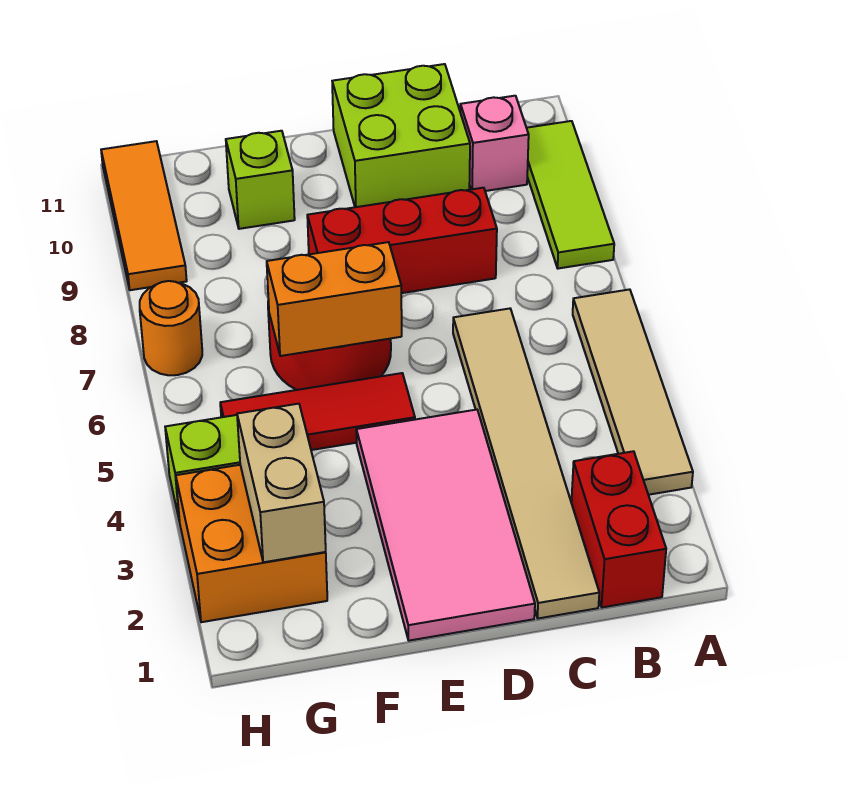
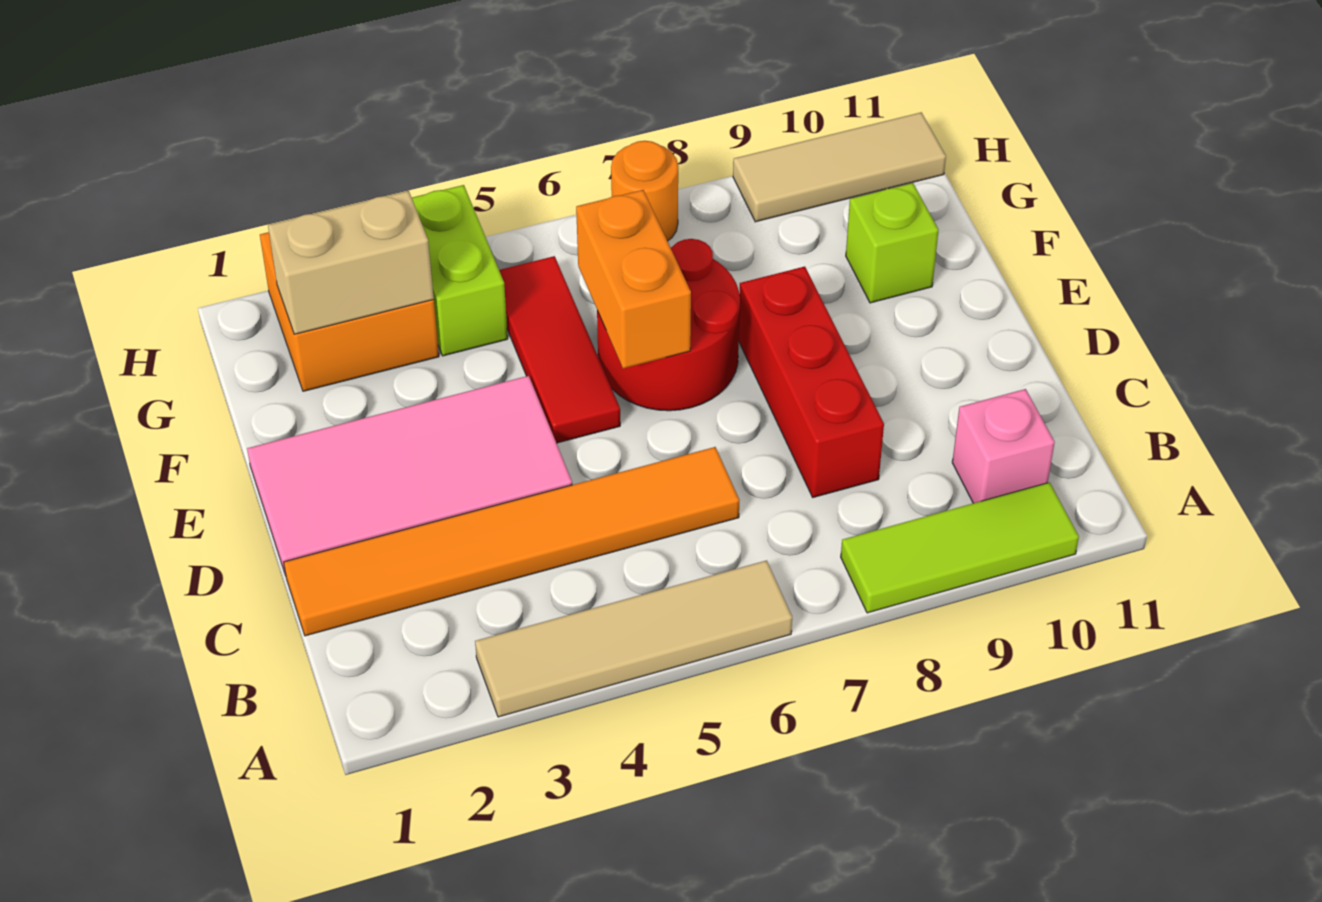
red brick B1:B2 level 1 -> none
tan tile C1:C6 level 1 -> orange tile C1:C6 level 1
lime brick C10:D11 level 1 -> none
orange tile H9:H11 level 1 -> tan tile H9:H11 level 1

